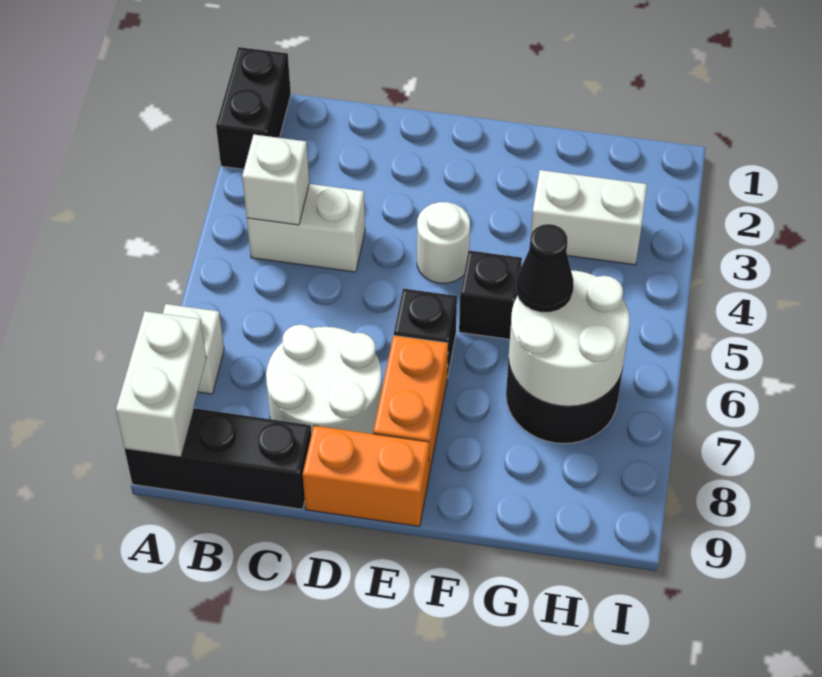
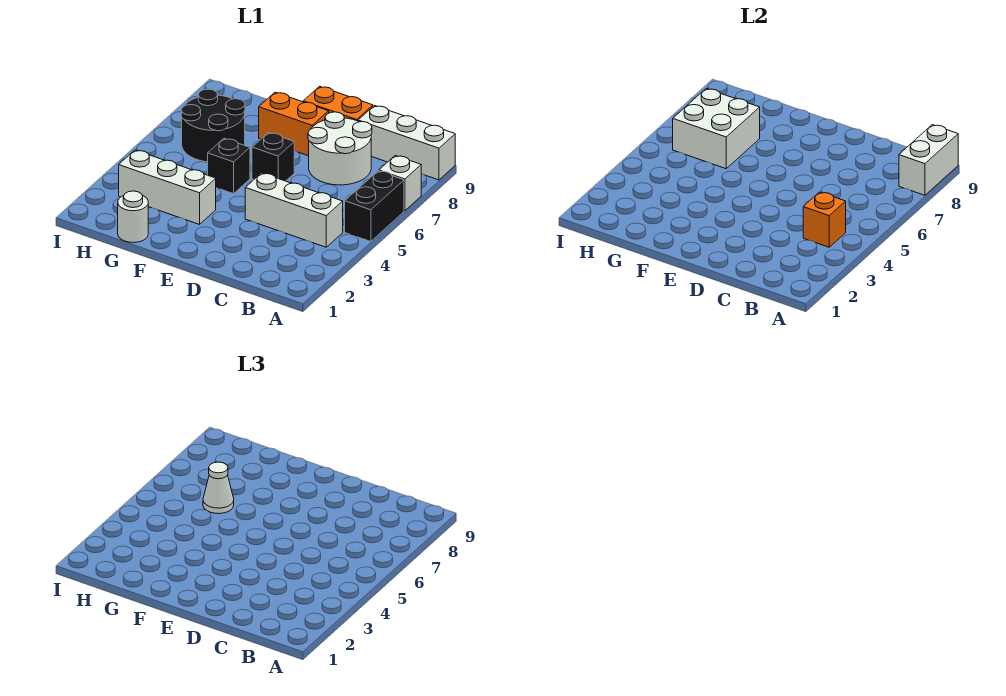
black brick A1:A2 level 1 -> black brick A5:A6 level 1
black brick A9:C9 level 1 -> white brick A9:C9 level 1
white brick B4:C4 level 1 -> white brick B4:D4 level 1
white brick B4 level 2 -> orange brick B4 level 2
white round brick E4 level 1 -> white round brick G1 level 1
orange brick E7:E8 level 1 -> orange brick E8:F8 level 1
white brick G3:H3 level 1 -> white brick F3:H3 level 1
white round brick G6:H7 level 2 -> white brick G6:H7 level 2
black cone G6 level 3 -> white cone G6 level 3

